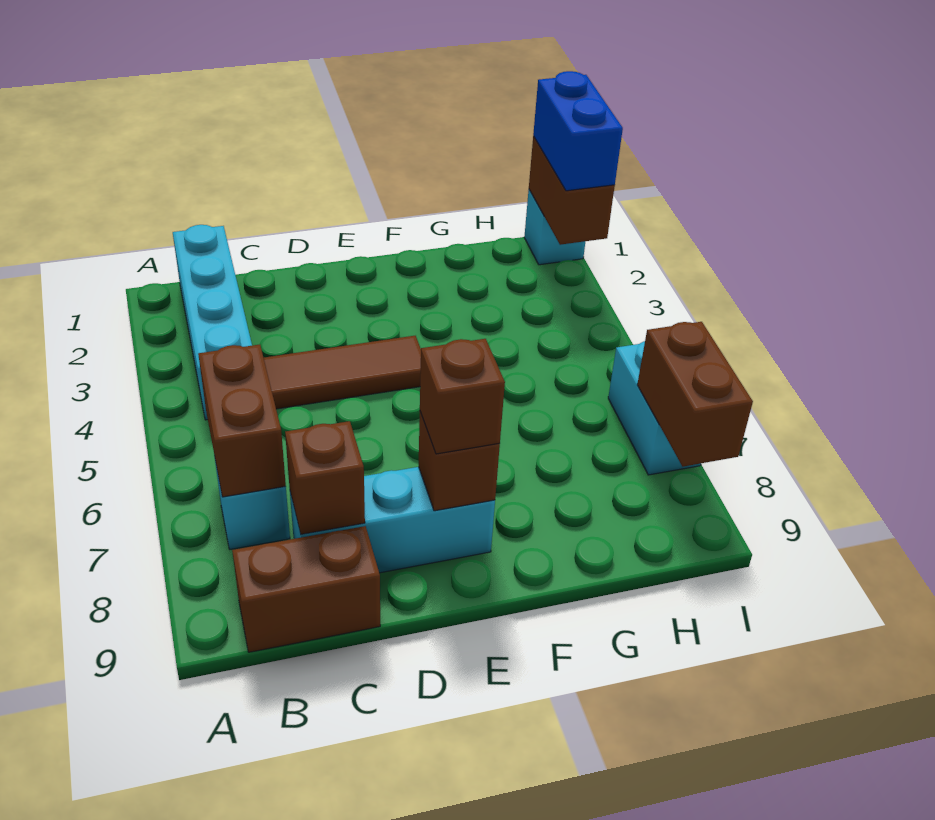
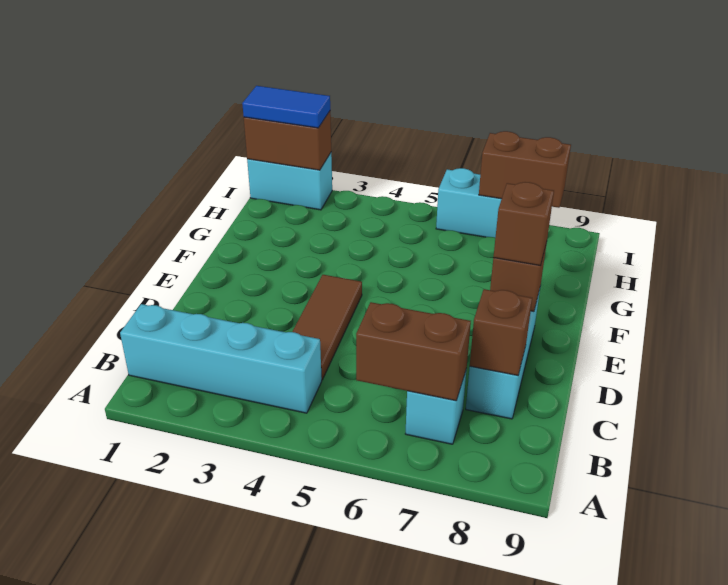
brown brick B9:C9 level 1 -> none
cyan brick I1 level 1 -> cyan brick I1:I2 level 1
blue brick I1:I2 level 3 -> blue tile I1:I2 level 3

